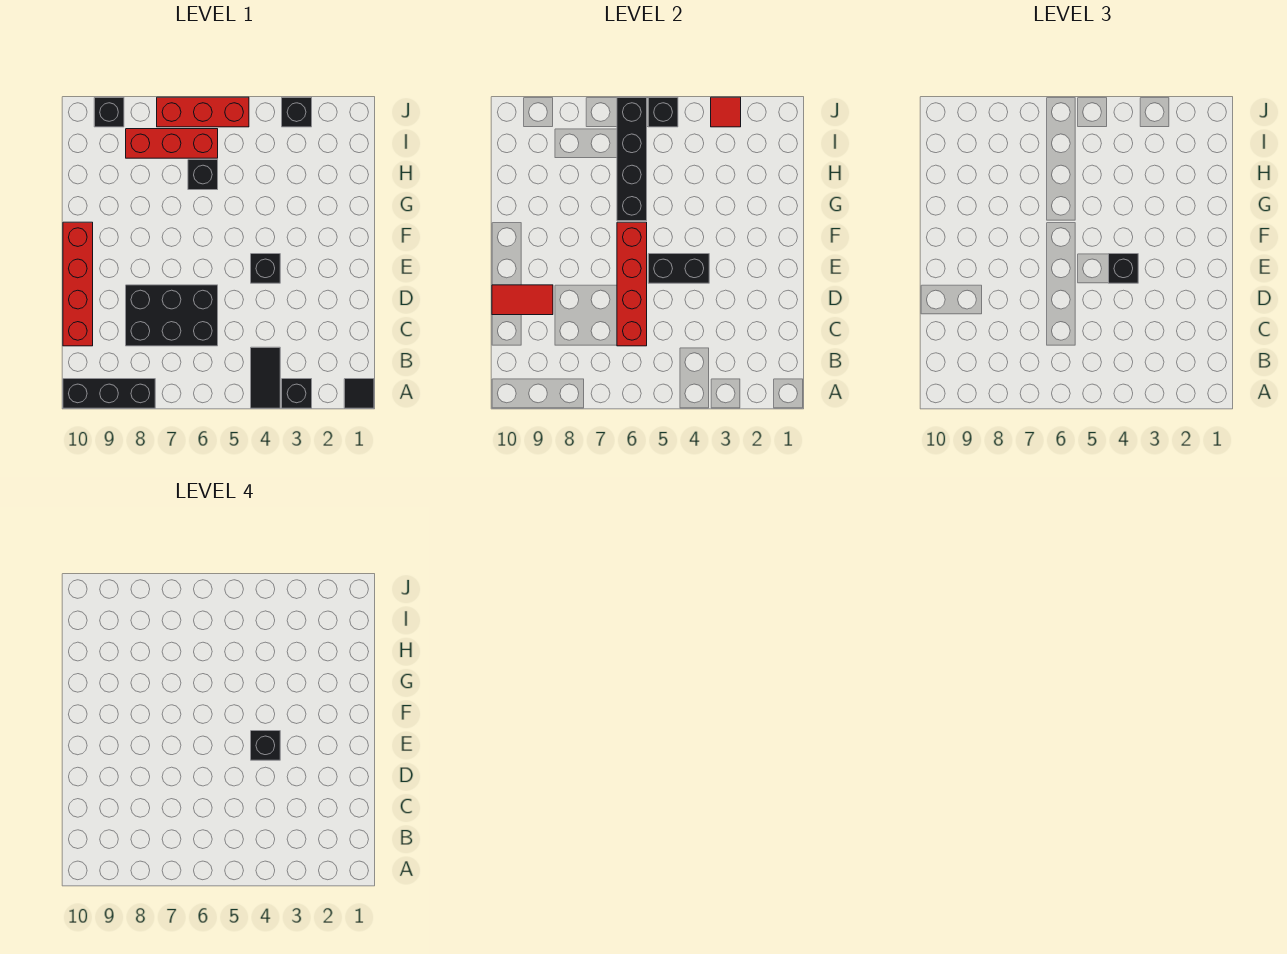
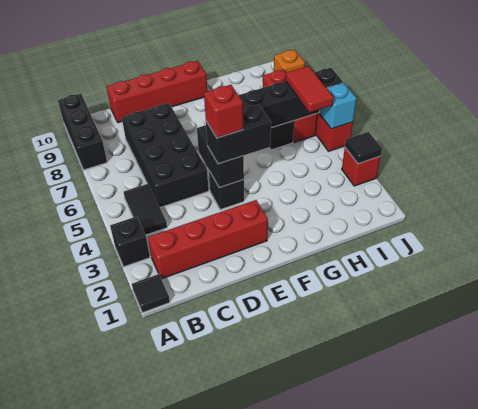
black tile A4:B4 level 1 -> black tile B4:B5 level 1
black brick C6:D8 level 1 -> black brick C5:D8 level 1
red brick C6:F6 level 2 -> red brick B2:E2 level 1
red tile D9:D10 level 2 -> red tile I5:I6 level 3
black brick E4 level 3 -> black brick E4:F4 level 3
black brick E4 level 4 -> red brick E4 level 4
black brick J3 level 1 -> red brick J3 level 1
red tile J3 level 2 -> black tile J3 level 2
black brick J5 level 2 -> cyan brick J5 level 2
black brick J9 level 1 -> orange brick J9 level 1

